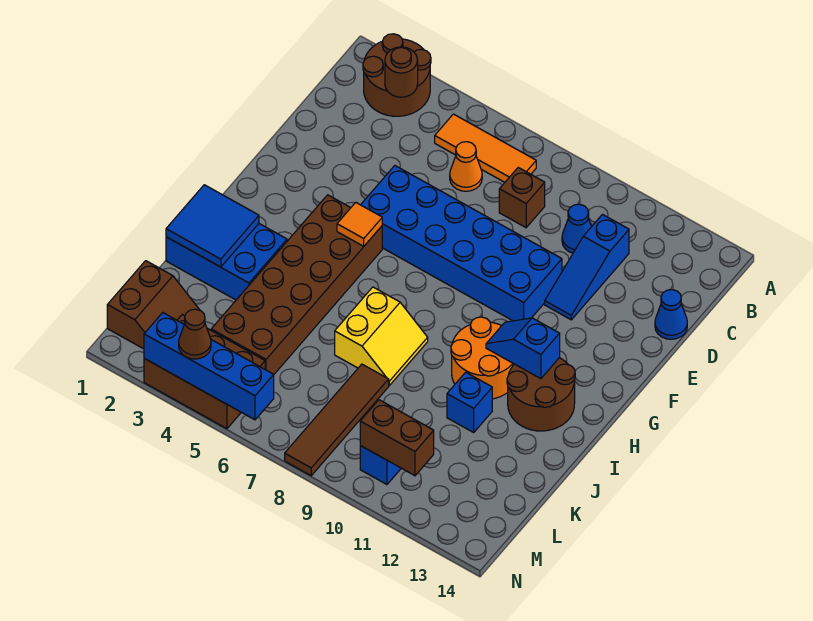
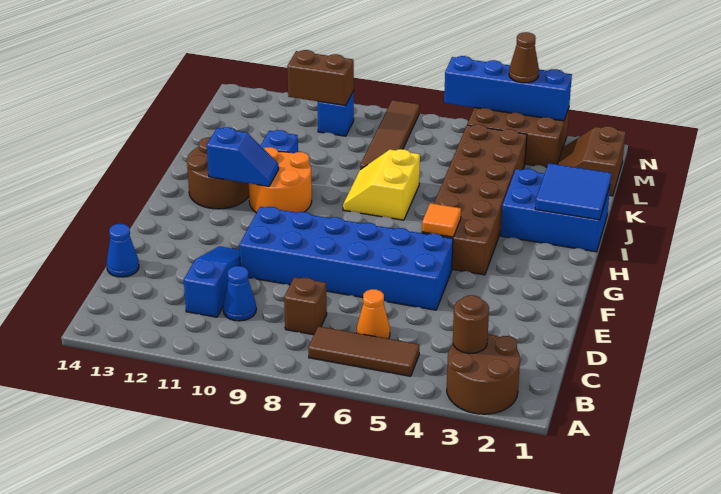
orange tile B5:B7 level 1 -> brown tile B5:B7 level 1

